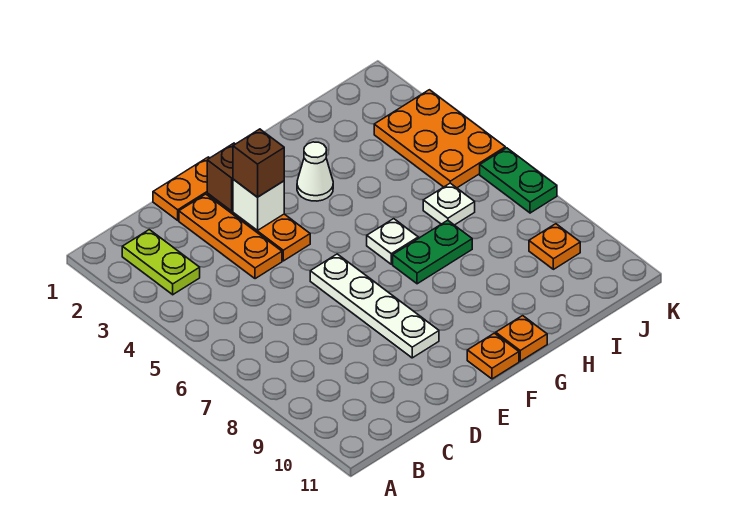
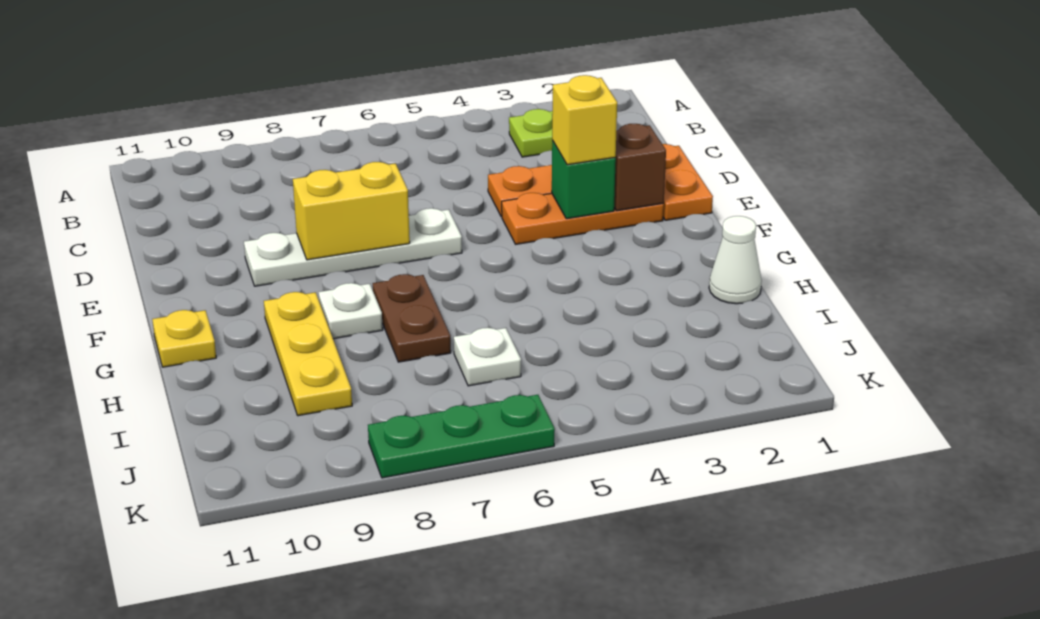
white brick E3 level 2 -> green brick E3 level 2
brown brick E3 level 3 -> yellow brick E3 level 3
none -> yellow brick E7:E8 level 2
orange plate F11 level 1 -> none
white cone G3 level 1 -> white cone H1 level 1
white plate G6 level 1 -> white plate G8 level 1
green plate G7:H7 level 1 -> brown plate G7:H7 level 1
none -> yellow plate G9:I9 level 1
orange plate G11 level 1 -> yellow plate G11 level 1
orange plate J3:K5 level 1 -> none
orange plate J9 level 1 -> none
green plate K6:K7 level 1 -> green plate K6:K8 level 1

